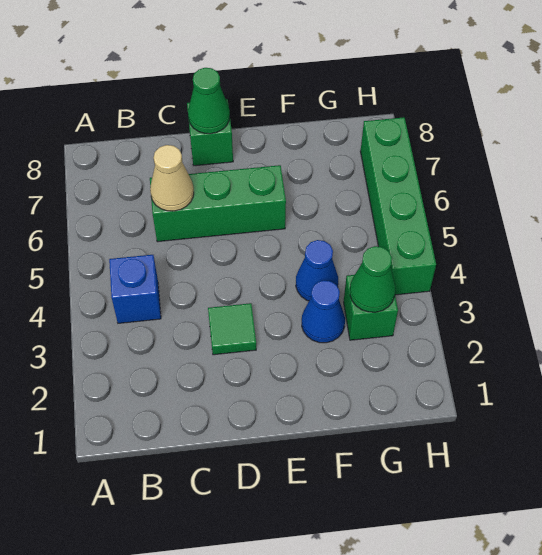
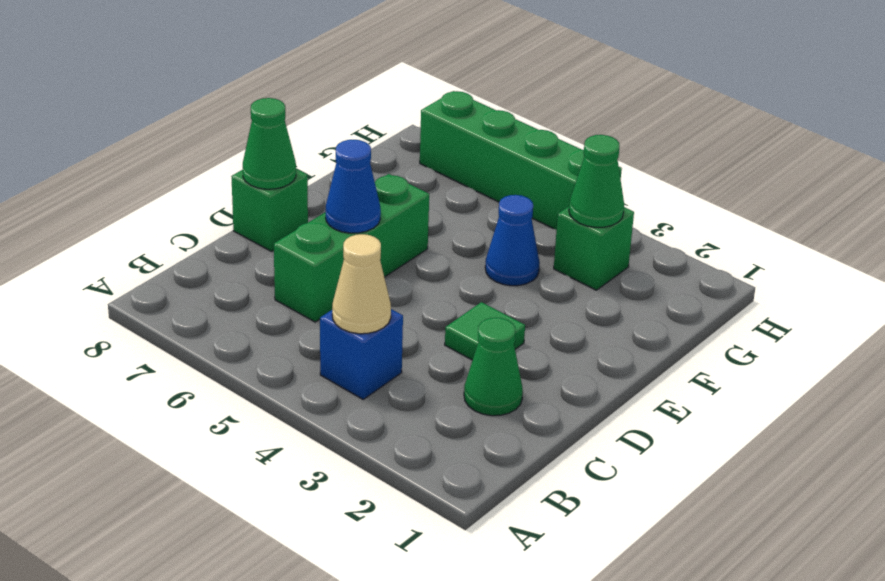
none -> green cone C2 level 1
tan cone C6 level 2 -> tan cone B4 level 2
blue cone F3 level 1 -> blue cone D6 level 2

